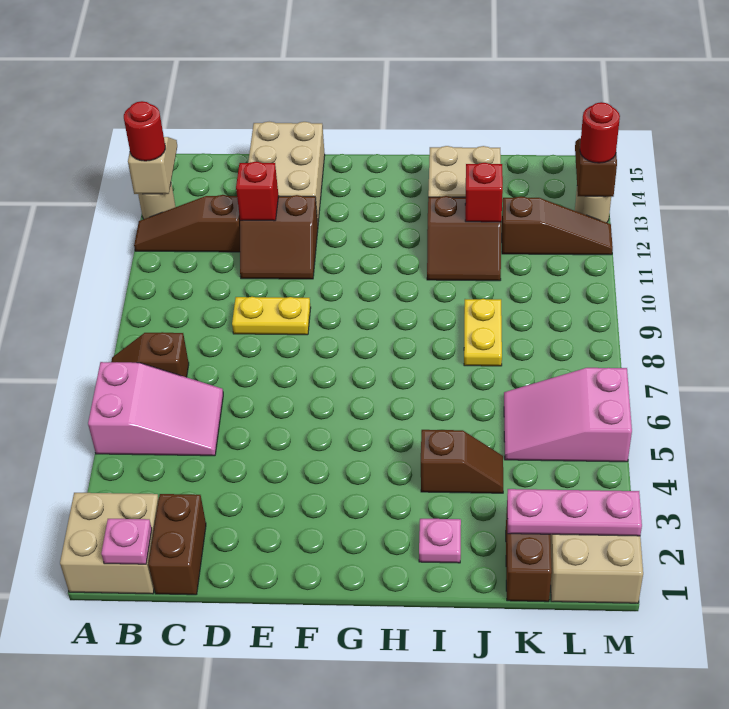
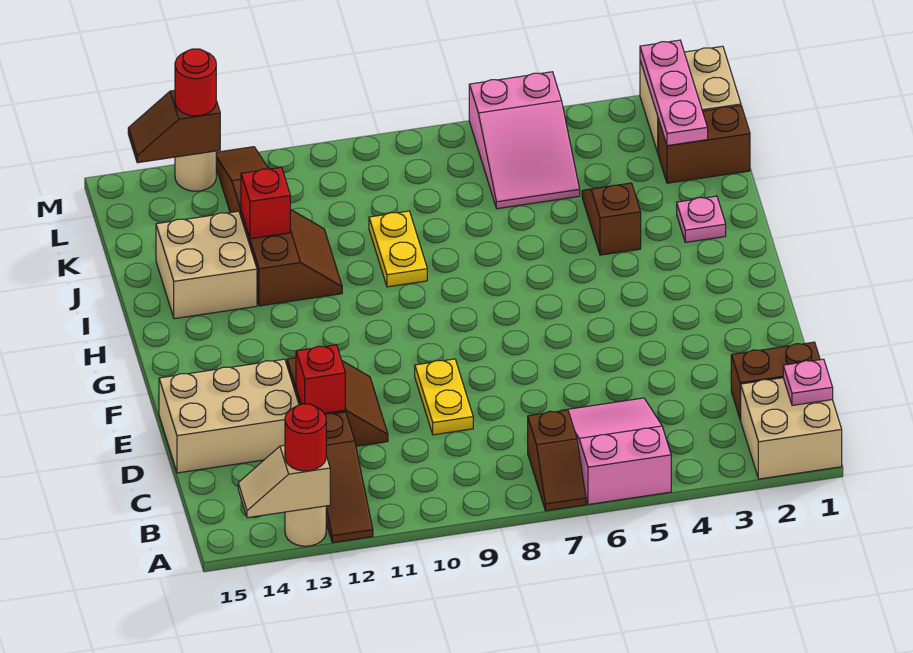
yellow plate J8:J9 level 1 -> yellow plate I9:J9 level 1

